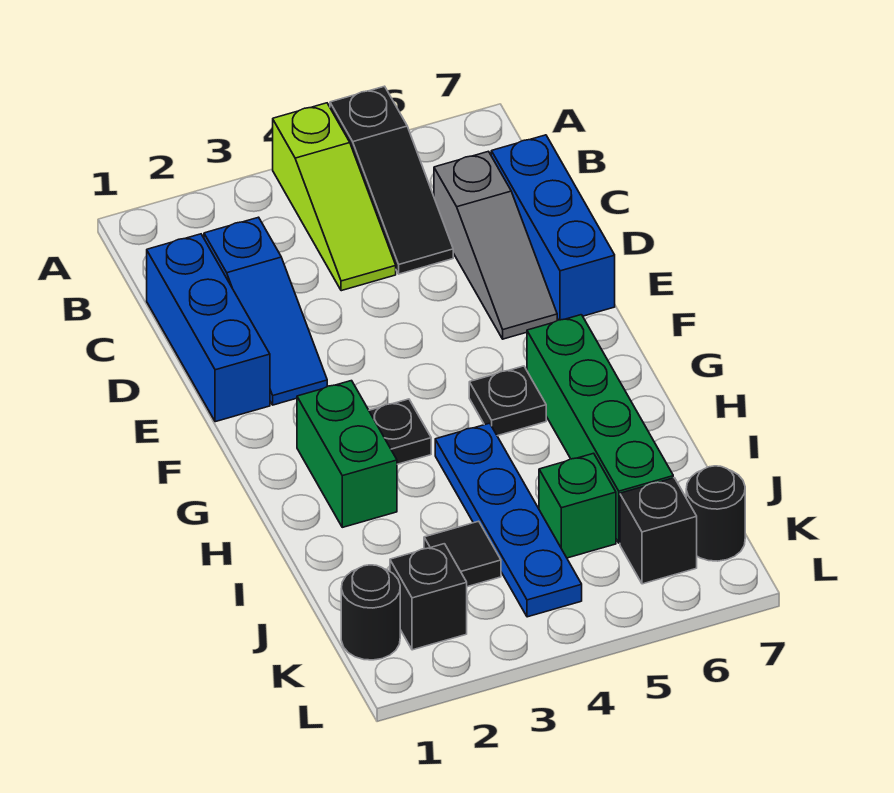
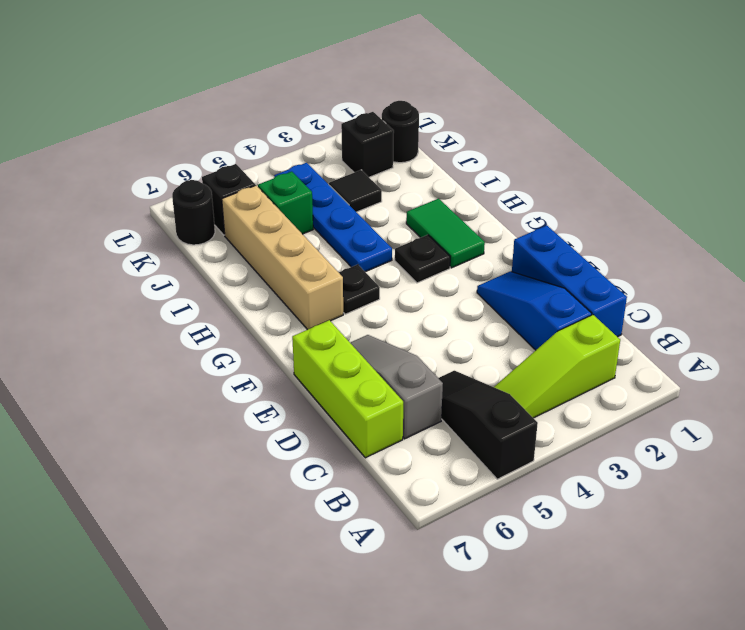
lime slope A4:C4 level 1 top A -> lime slope B2:B4 level 1 top 2
blue brick C7:E7 level 1 -> lime brick C7:E7 level 1
green brick G2:H2 level 1 -> green tile G2:H2 level 1
green brick G6:J6 level 1 -> tan brick G6:J6 level 1

